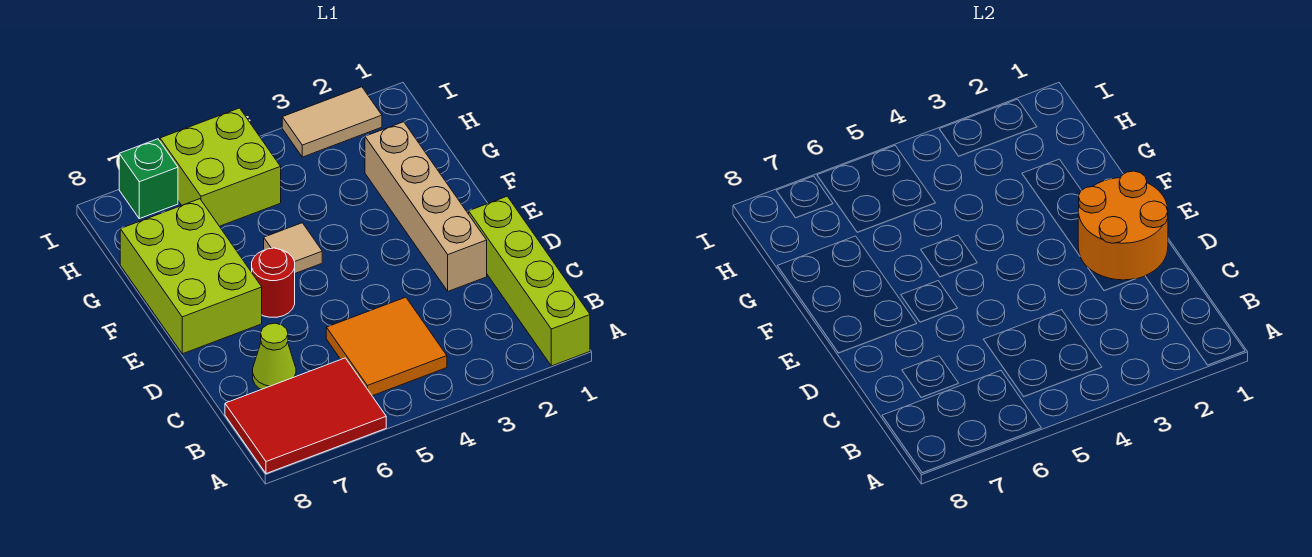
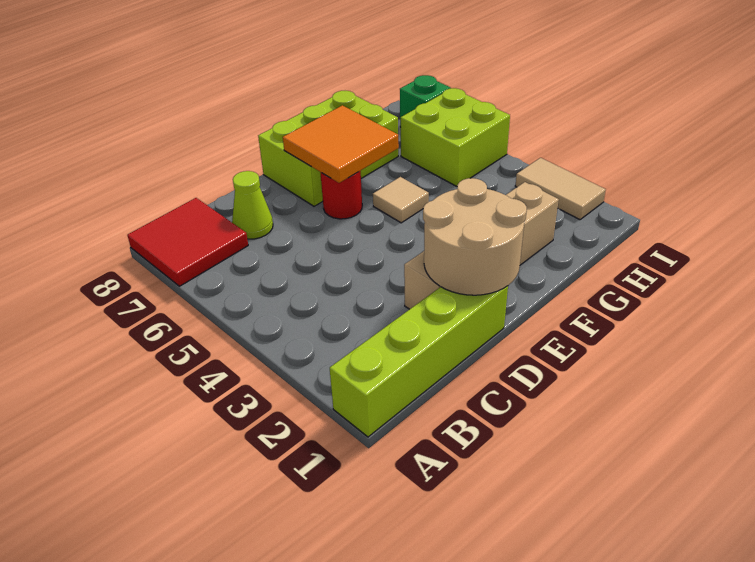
red tile A6:B8 level 1 -> red tile A7:B8 level 1
orange tile B4:C5 level 1 -> orange tile E6:F7 level 2
orange round brick D1:E2 level 2 -> tan round brick D1:E2 level 2

